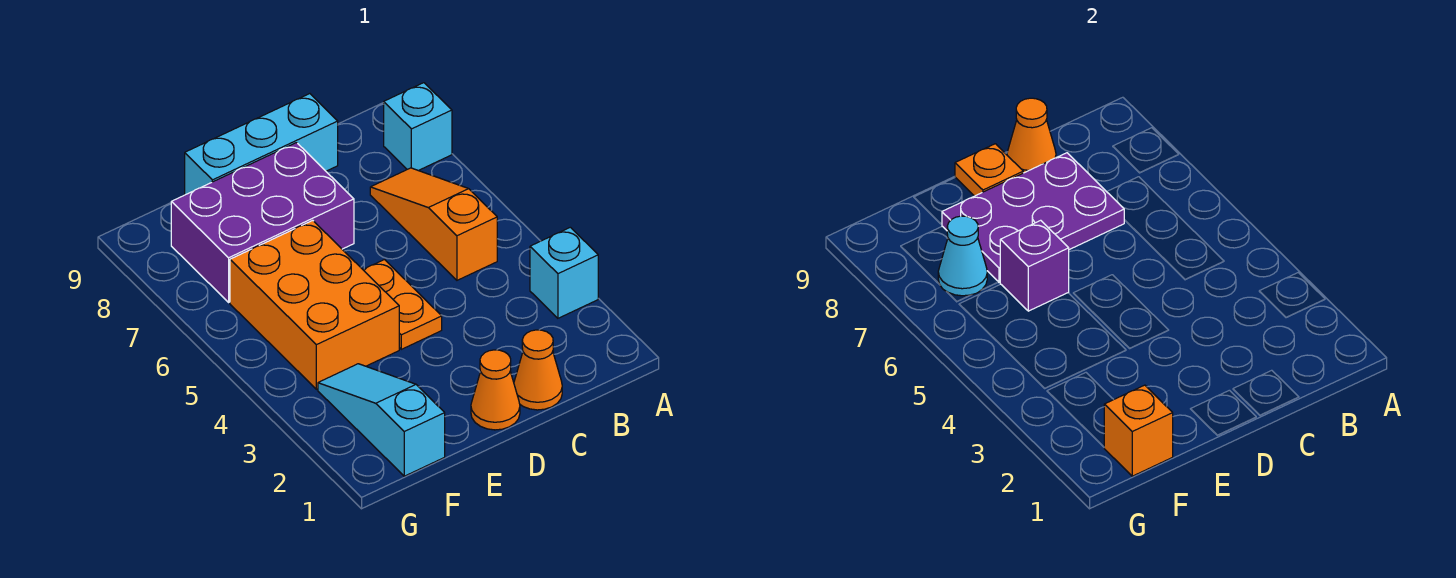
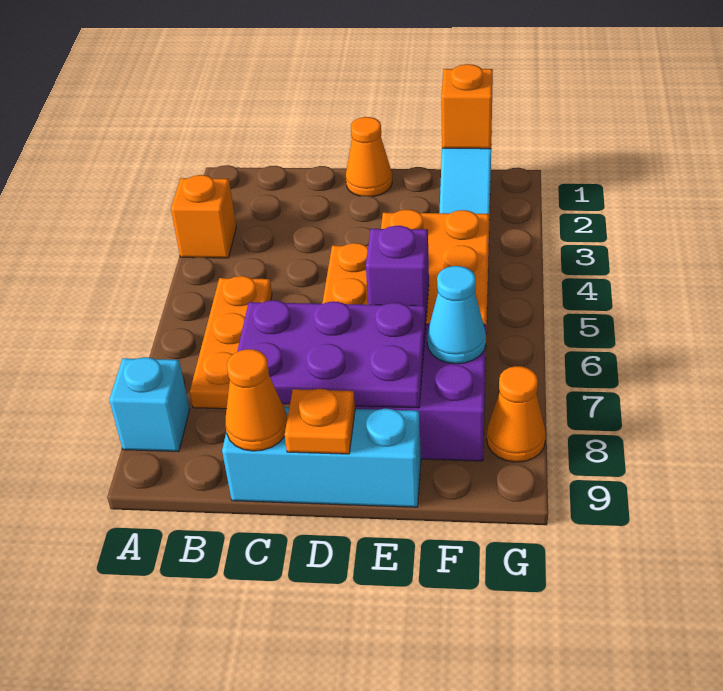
cyan brick A3 level 1 -> orange brick A3 level 1
orange slope B5:B7 level 1 top 5 -> orange plate B5:B7 level 1
orange cone C1 level 1 -> orange cone G8 level 1

